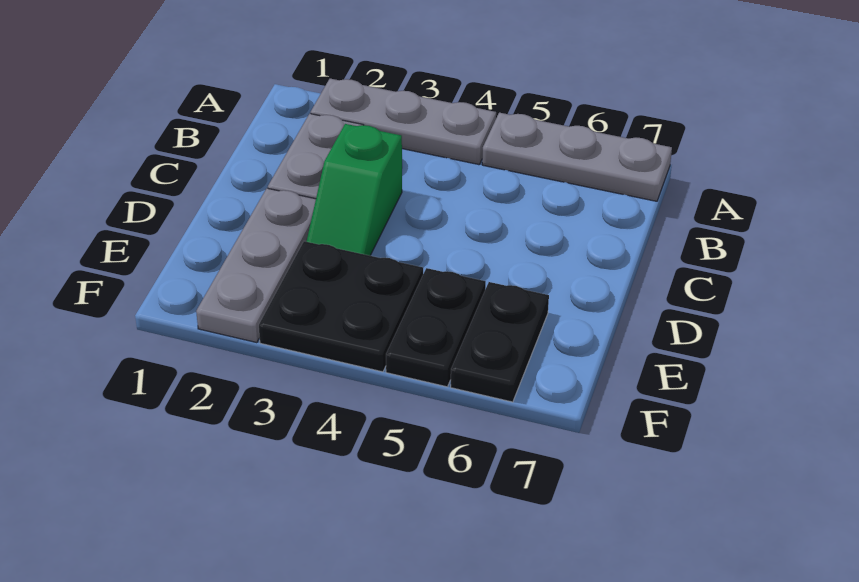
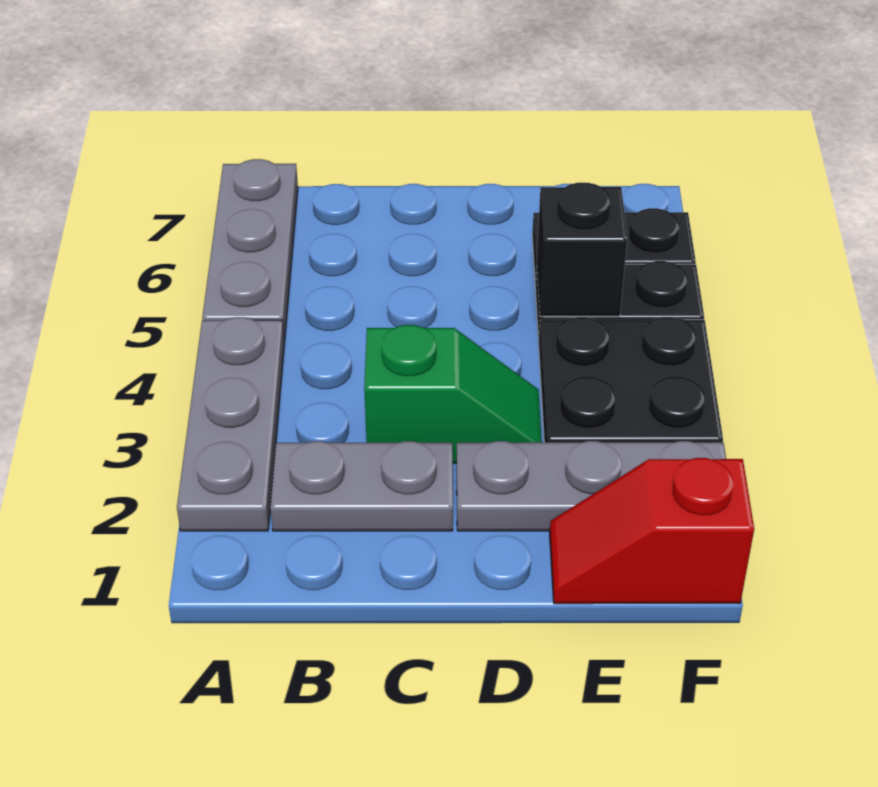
none -> red slope E1:F1 level 1 top F
none -> black brick E5 level 2

